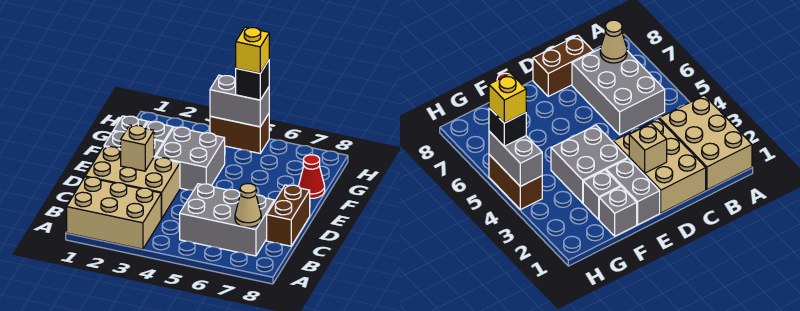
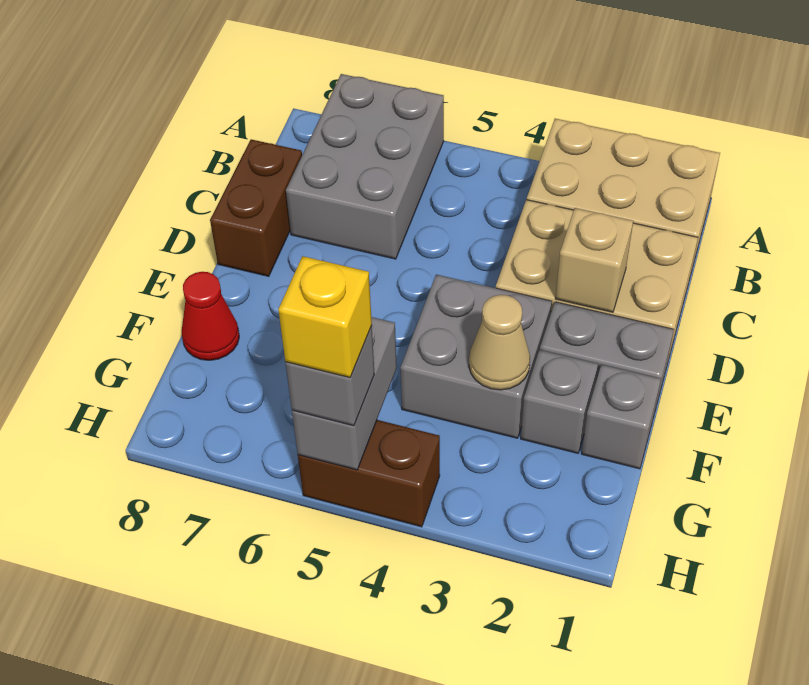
grey brick B5:C7 level 1 -> grey brick A6:C7 level 1
tan cone B7 level 2 -> tan cone F3 level 2
grey brick H4:H5 level 2 -> grey brick G5:H5 level 2
black brick H5 level 3 -> grey brick H5 level 3

